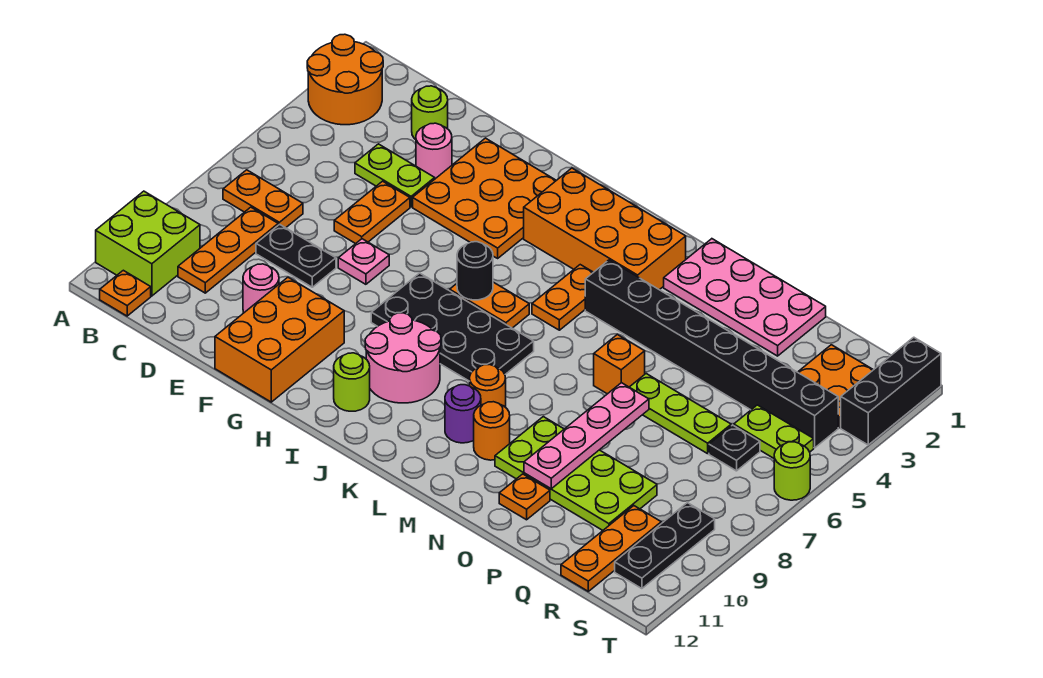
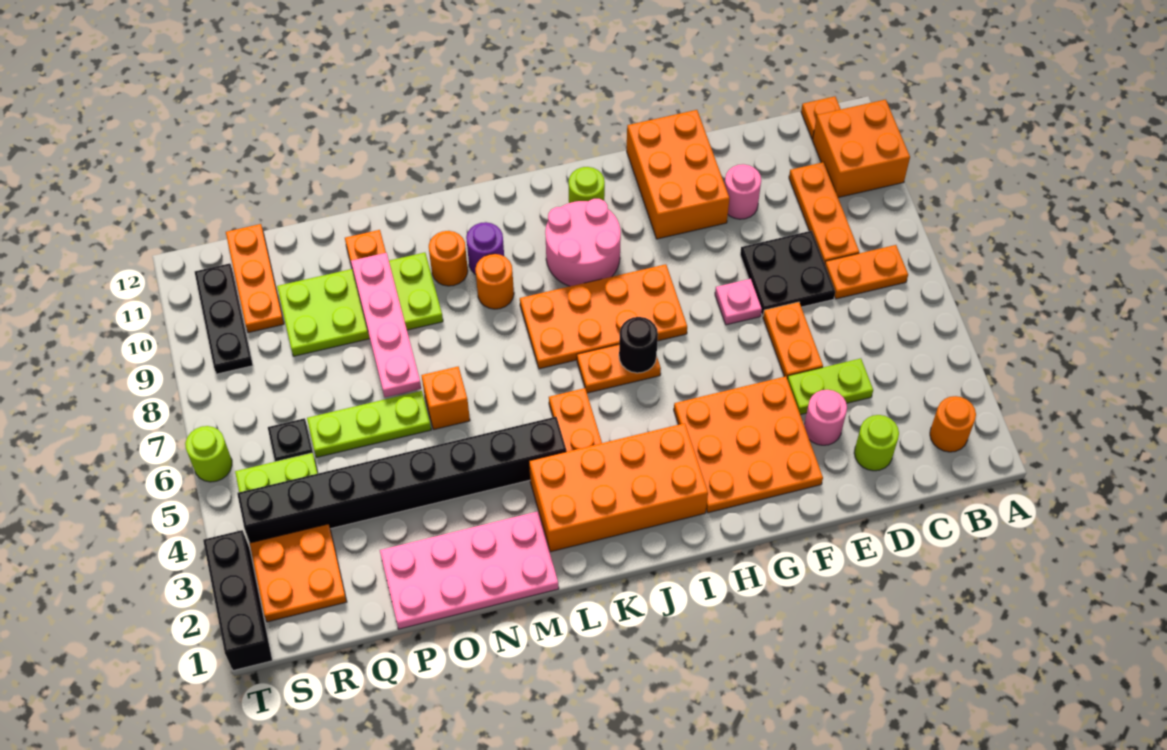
orange round brick A2:B3 level 1 -> orange round brick B2 level 1
lime brick A10:B11 level 1 -> orange brick A10:B11 level 1
black plate D8:E8 level 1 -> black plate D7:E8 level 1
black plate H7:K8 level 1 -> orange plate H7:K8 level 1

